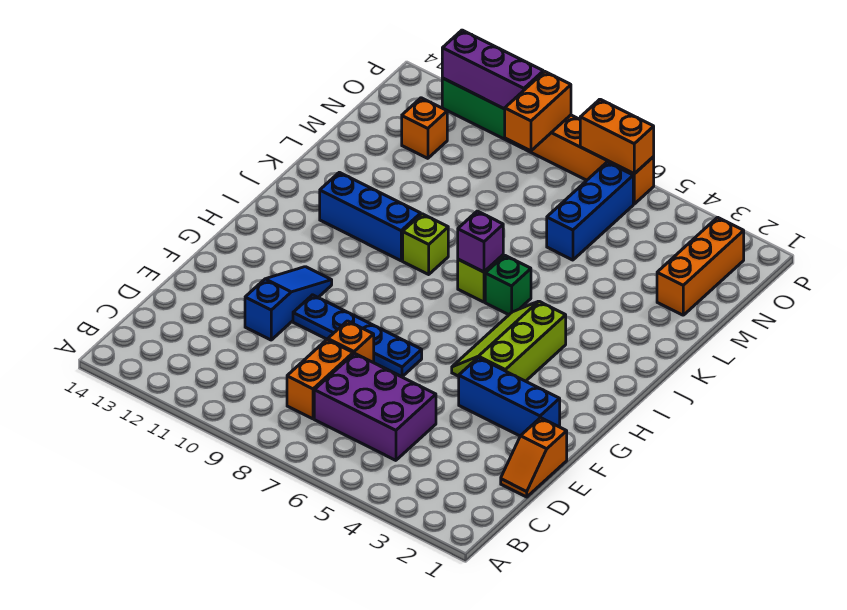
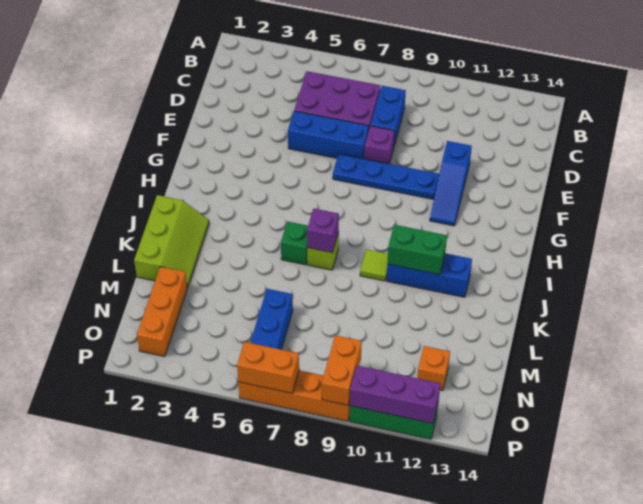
orange brick C8:D8 level 1 -> blue brick C8:D8 level 1
orange slope D1:E1 level 1 top E -> none
orange brick E8 level 1 -> purple brick E8 level 1
blue brick F2:F4 level 1 -> blue brick E5:E7 level 1
lime slope G4:I5 level 1 top 4 -> lime slope J1:L2 level 1 top 1
lime brick J9 level 1 -> lime tile J9 level 1
none -> green brick J10:J11 level 2

